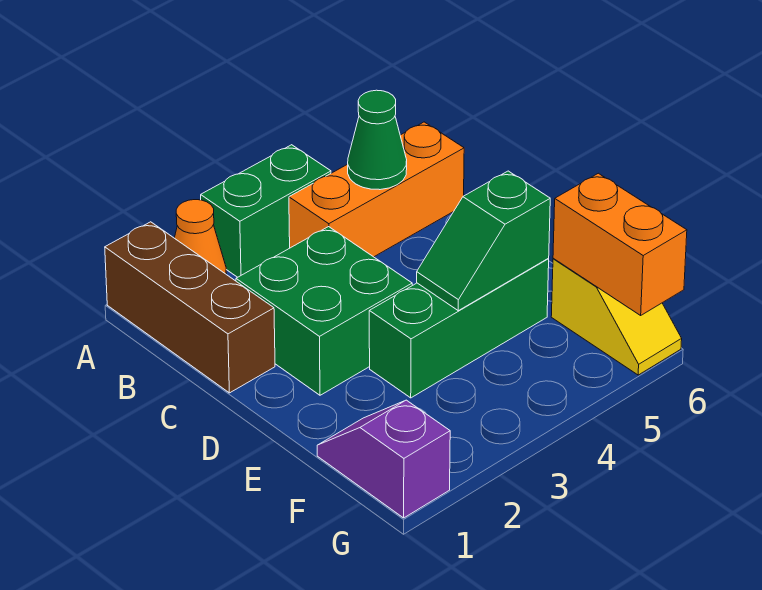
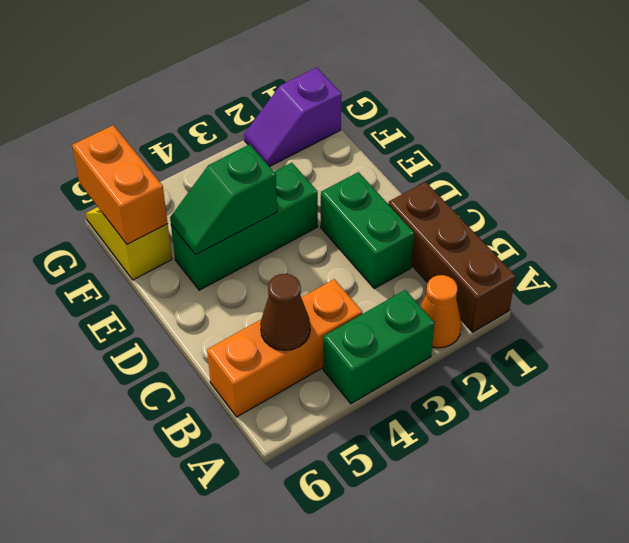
green cone B5 level 2 -> brown cone B5 level 2
green brick C2:D3 level 1 -> green brick C2:D2 level 1
green slope E4:E5 level 2 top 5 -> green slope E4:E5 level 2 top 4
purple slope F1:G1 level 1 top G -> purple slope G1:G2 level 1 top 1

